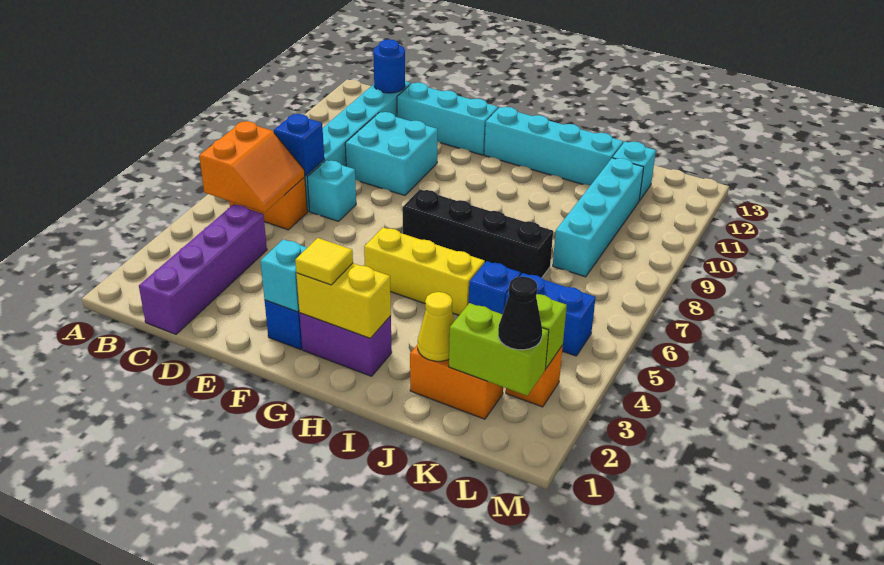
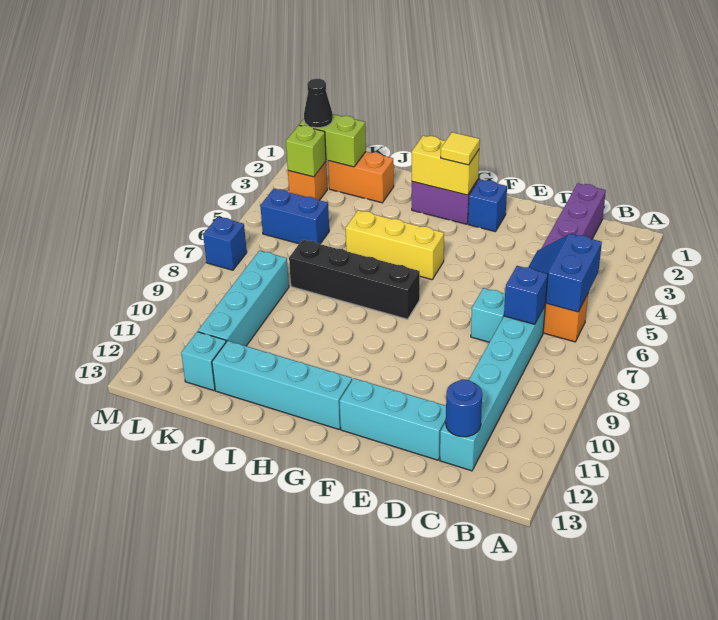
orange slope B5:C6 level 2 top B -> blue slope B5:C6 level 2 top B
cyan brick D9:E10 level 1 -> none
cyan brick F2 level 2 -> none
yellow cone J2 level 2 -> none
blue brick J5 level 1 -> blue brick M7 level 1

